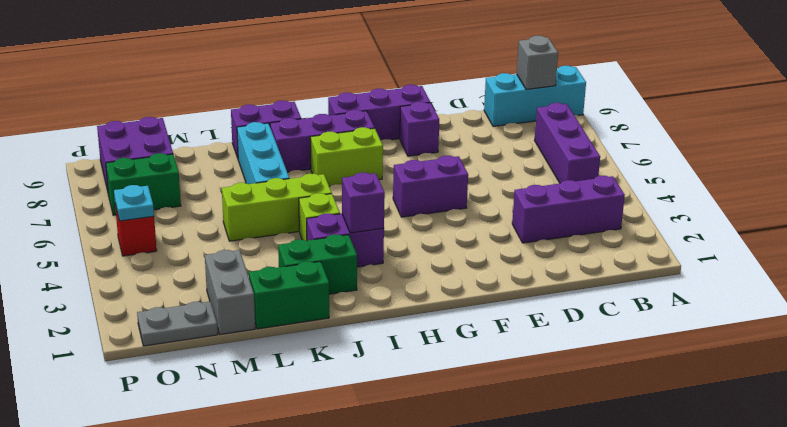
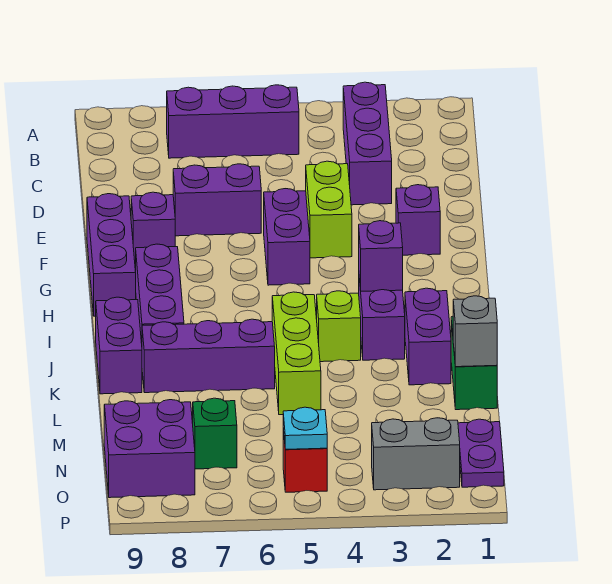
cyan brick A9:C9 level 1 -> none
grey brick B9 level 2 -> grey brick L1 level 2
none -> purple brick E6:E7 level 1
none -> purple brick F2 level 1
lime brick H7:I7 level 1 -> lime brick E4:F4 level 1
green brick J2:K2 level 1 -> purple brick J2:K2 level 1
cyan brick K6:K8 level 1 -> purple brick K6:K8 level 1
grey brick M1:M2 level 1 -> grey brick O2:O3 level 1
grey plate N1:O1 level 1 -> purple plate N1:O1 level 1
green brick N7:O7 level 1 -> green brick N7 level 1

